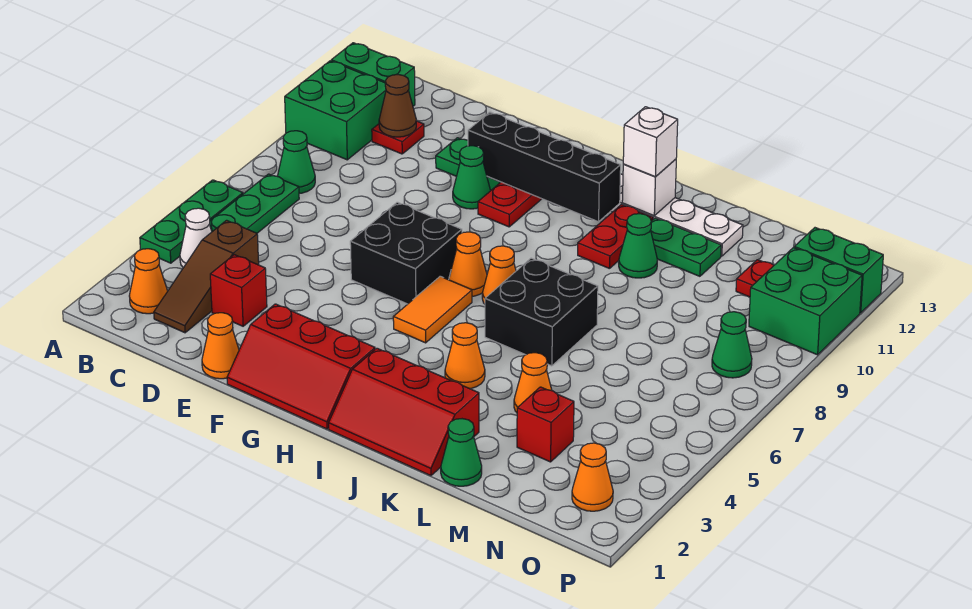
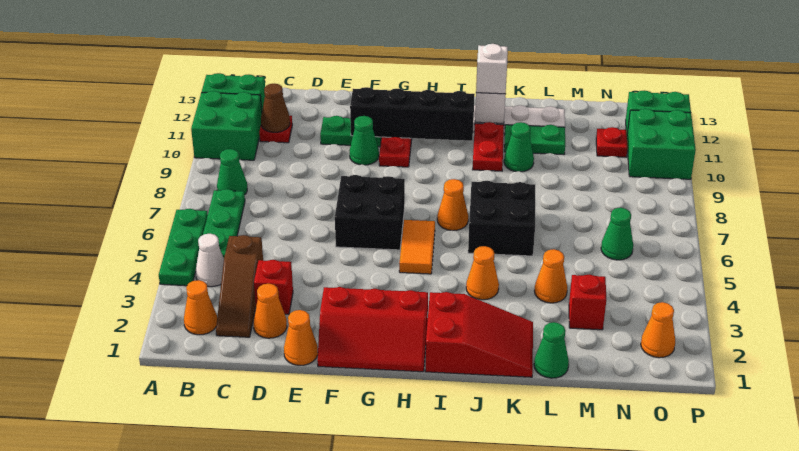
orange cone H7 level 1 -> orange cone D2 level 1
red slope I1:K2 level 1 top 2 -> red slope I1:K2 level 1 top I
green cone O8 level 1 -> green cone N6 level 1

